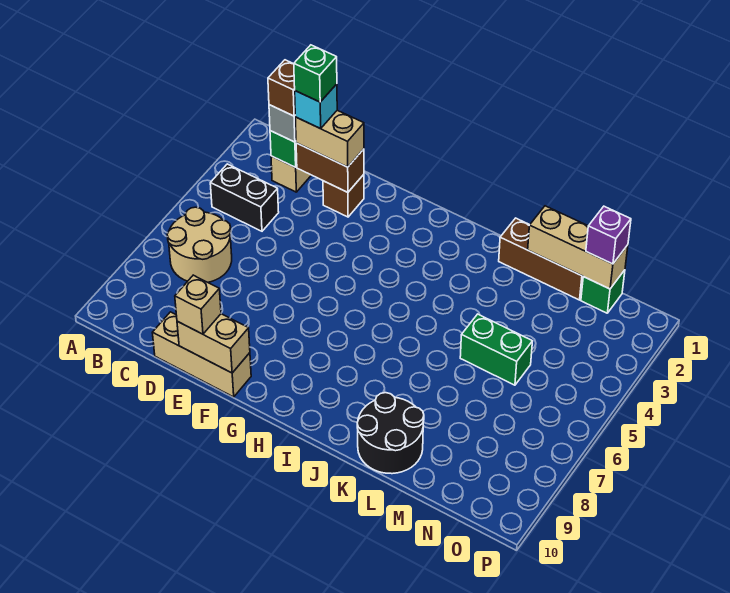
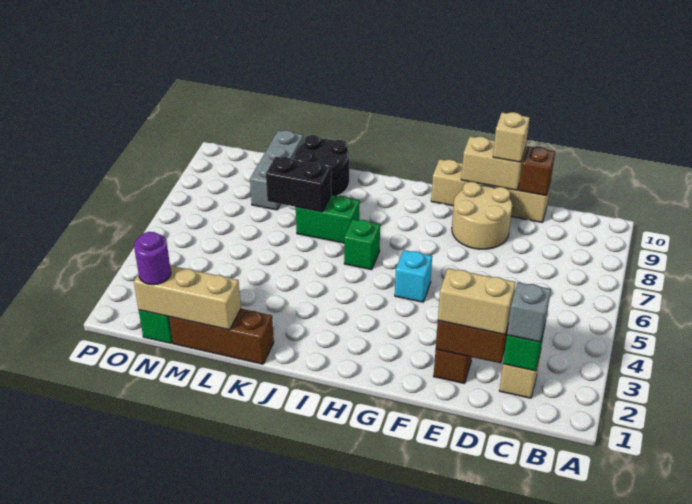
black brick B4:C4 level 1 -> black brick K7:L7 level 2
tan round brick B6:C7 level 1 -> tan round brick E8:F9 level 1
brown brick C2 level 4 -> brown brick D10 level 2
cyan brick D2 level 4 -> cyan brick G5 level 1
green brick D2 level 5 -> green brick I6 level 1
tan brick D10:F10 level 1 -> tan brick D10:G10 level 1
green brick L5:M5 level 1 -> green brick J7:K7 level 1
none -> grey brick M8:M10 level 1
purple brick N1 level 3 -> purple round brick N1 level 3

